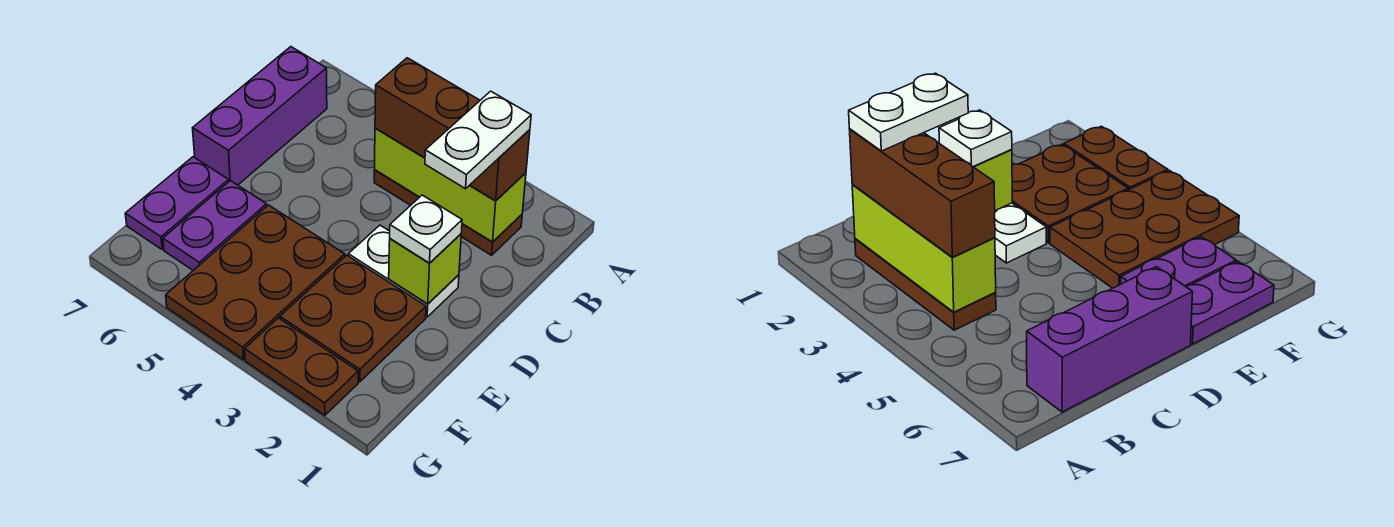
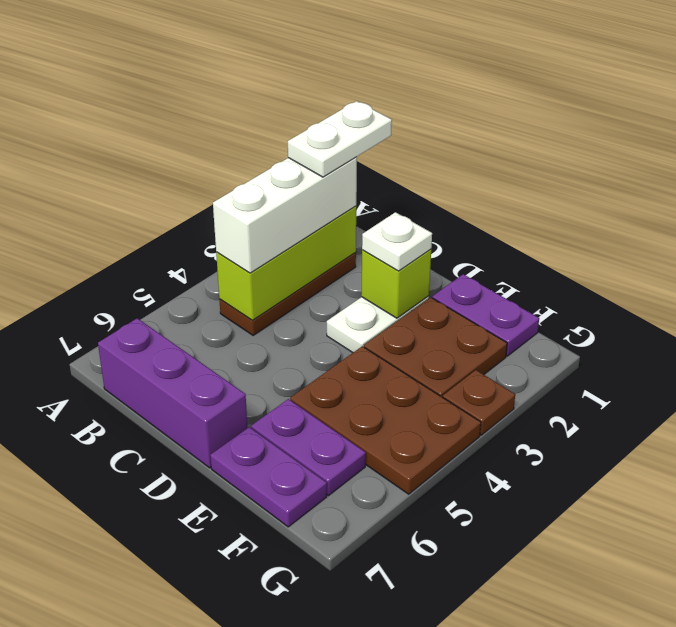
brown brick B2:B4 level 3 -> white brick B2:B4 level 3
white plate B2:C2 level 4 -> white plate B1:B2 level 4
none -> purple plate E1:F1 level 1
brown plate G2:G3 level 1 -> brown plate G3 level 1

